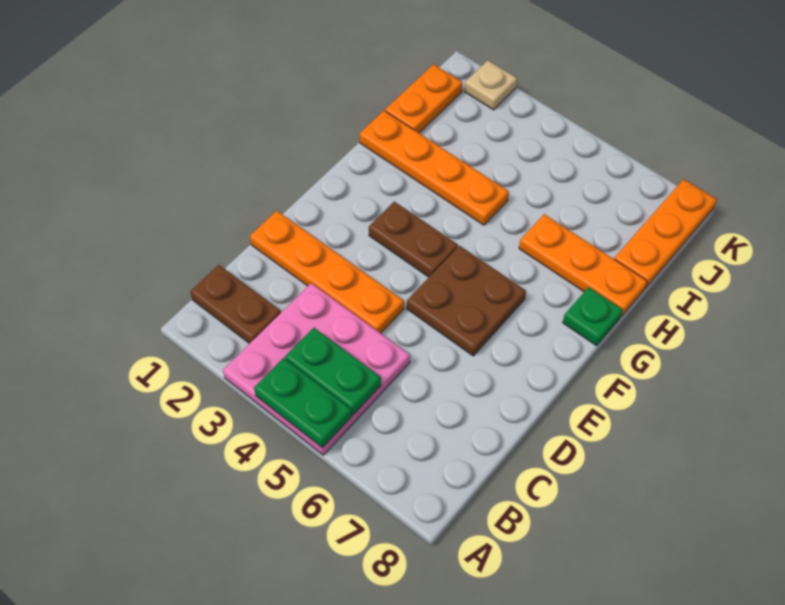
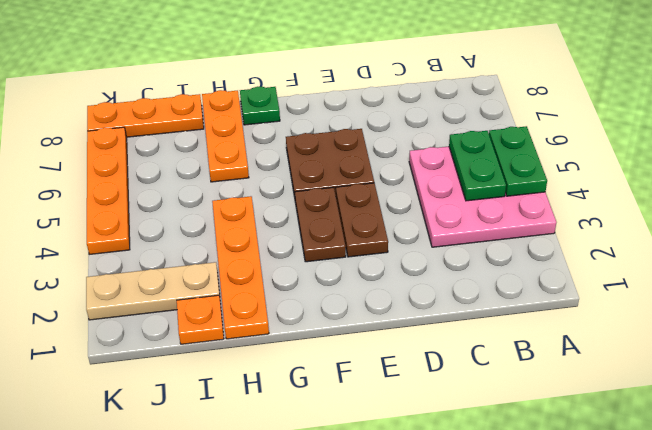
brown plate B1:B2 level 1 -> brown plate E3:E4 level 1
orange plate D1:D4 level 1 -> orange plate K4:K7 level 1
orange plate I1:J1 level 1 -> orange plate I1 level 1
tan plate K2 level 1 -> tan plate I2:K2 level 1

